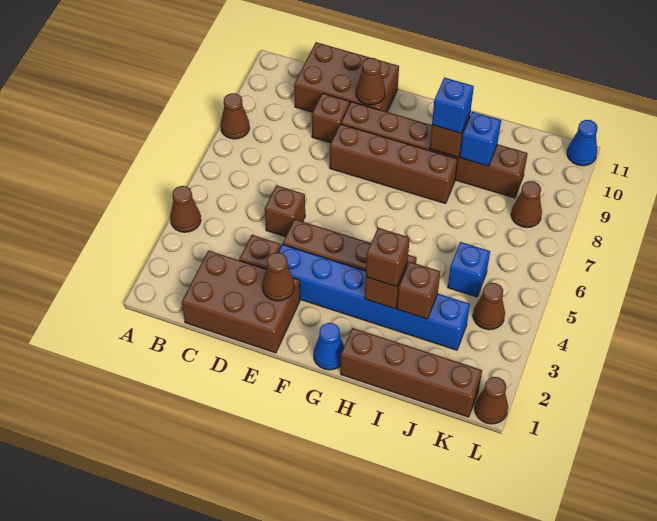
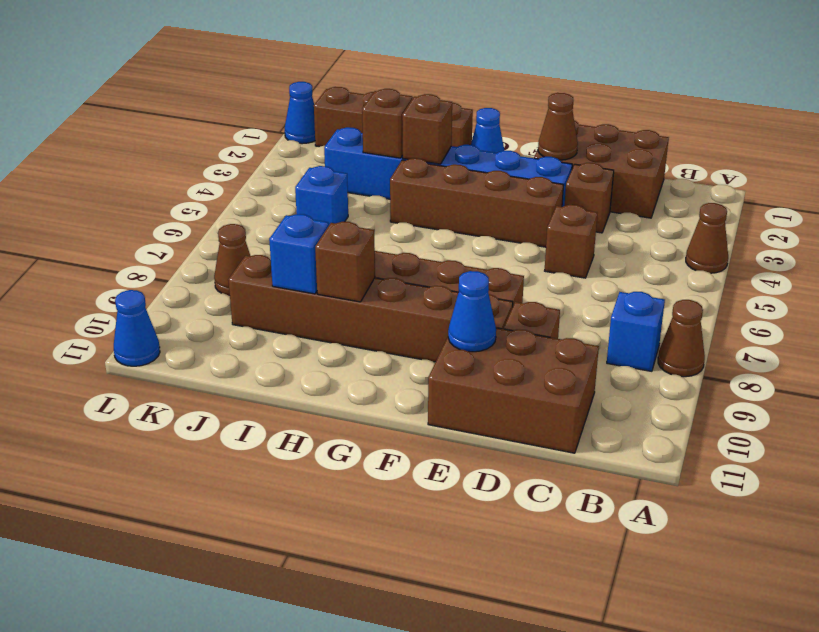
brown cone E10 level 2 -> blue cone E10 level 2
brown brick H3 level 3 -> none
blue brick H9 level 3 -> blue brick B8 level 1
brown cone K4 level 1 -> none
brown cone L1 level 1 -> blue cone L1 level 1

